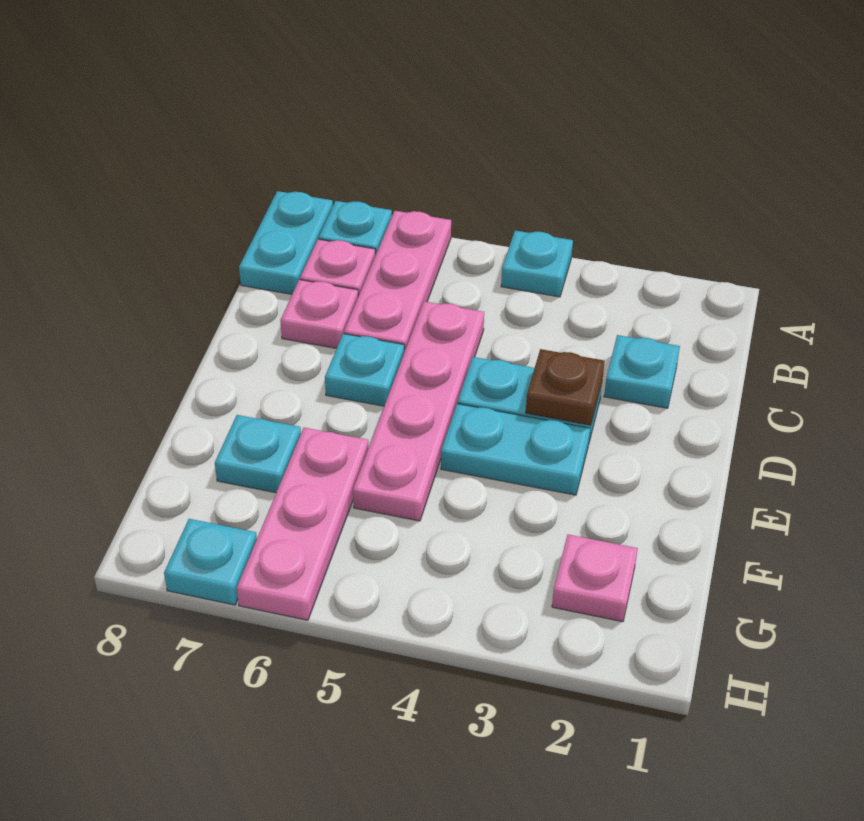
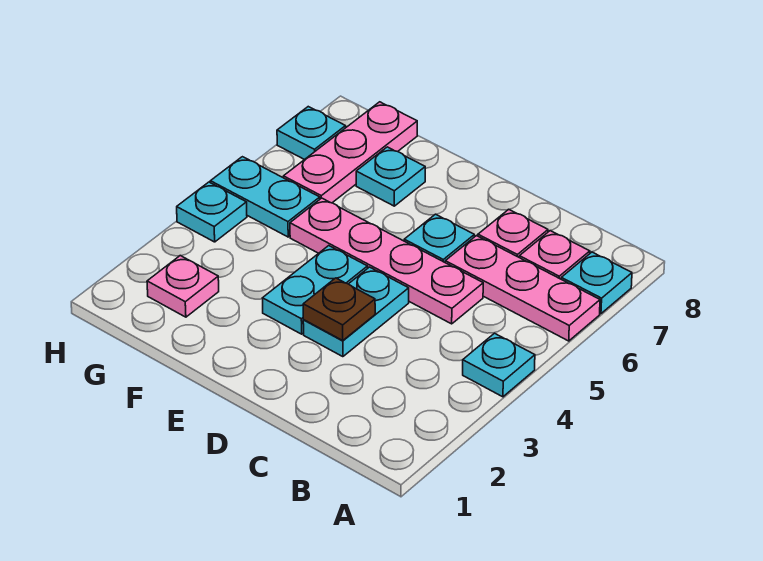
cyan plate A8:B8 level 1 -> cyan plate G5:H5 level 1
cyan plate C2 level 1 -> cyan plate H4 level 1
pink plate F6:H6 level 1 -> pink plate G6:G8 level 1

